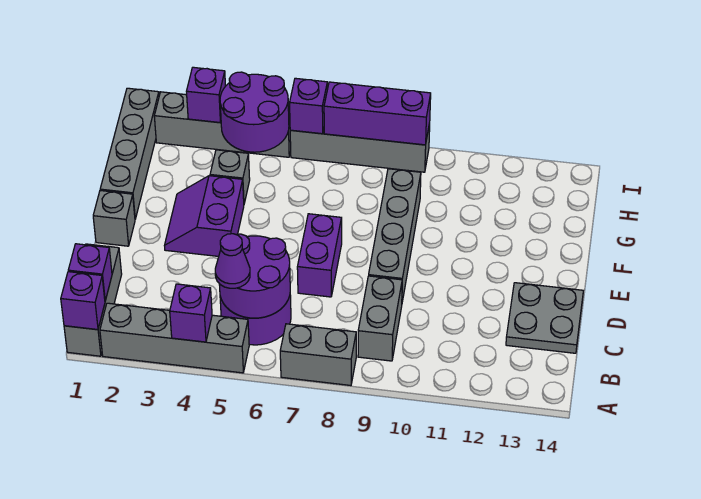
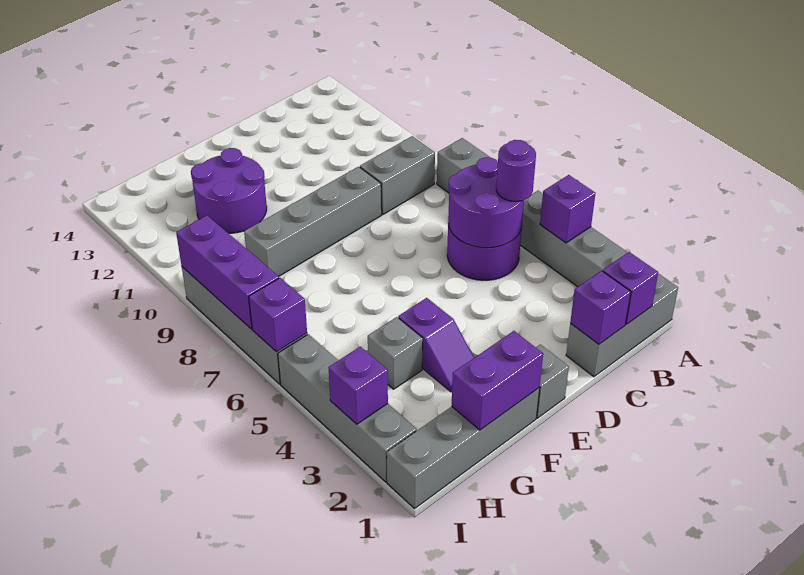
purple brick A1 level 2 -> purple brick C1 level 2
purple cone B5 level 3 -> purple round brick B5 level 3
grey plate C13:D14 level 1 -> none
purple brick D7:E7 level 1 -> purple brick F1:G1 level 2
purple slope E3:F4 level 1 top 4 -> purple slope F3:F4 level 1 top 4
purple round brick H4:I5 level 2 -> purple round brick F11:G12 level 1

